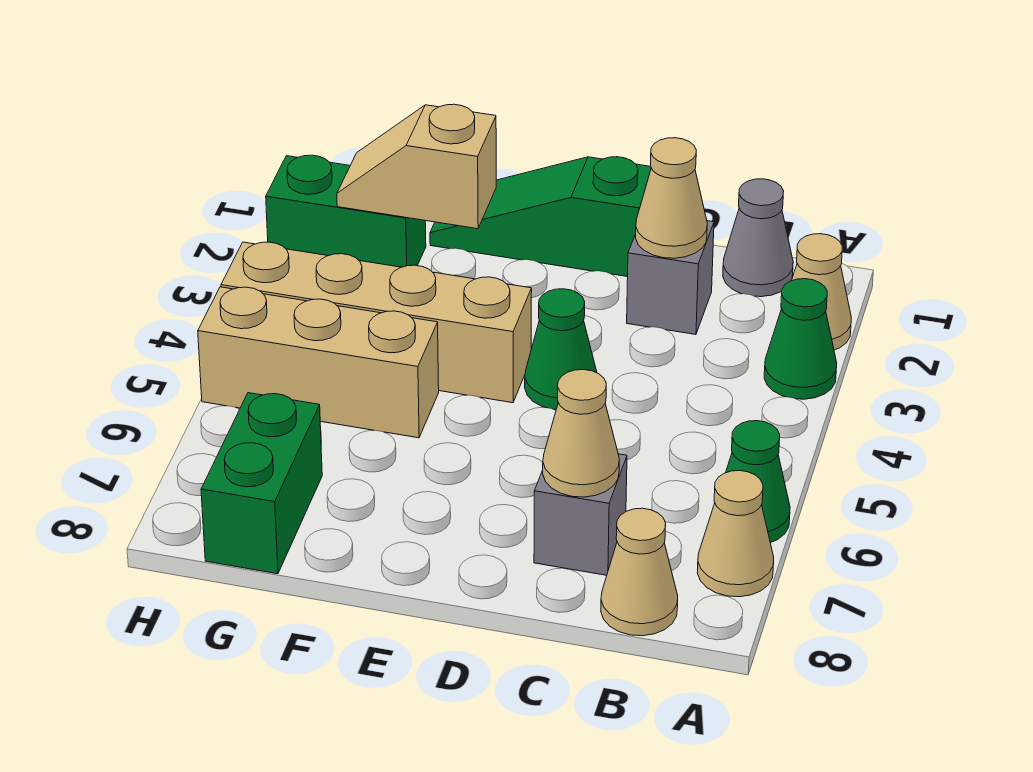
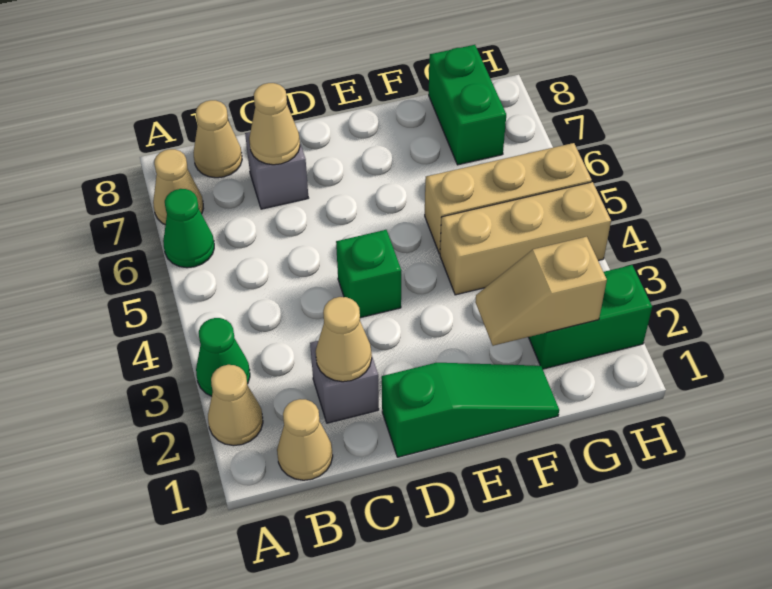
grey cone B1 level 1 -> tan cone B1 level 1
green cone D4 level 1 -> green brick D4 level 1
tan brick E4:H4 level 1 -> tan brick F4:H4 level 1
tan slope F2:G2 level 2 top F -> tan slope F2:G2 level 2 top G

